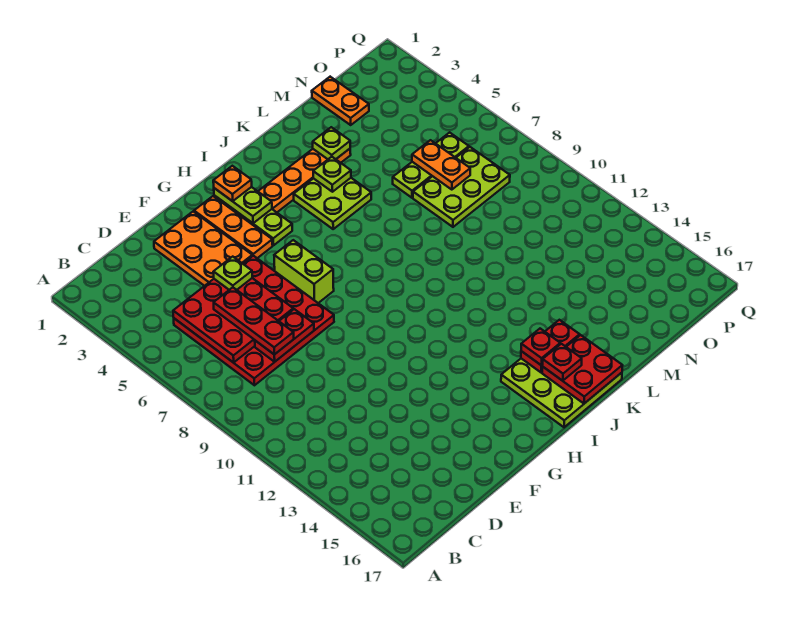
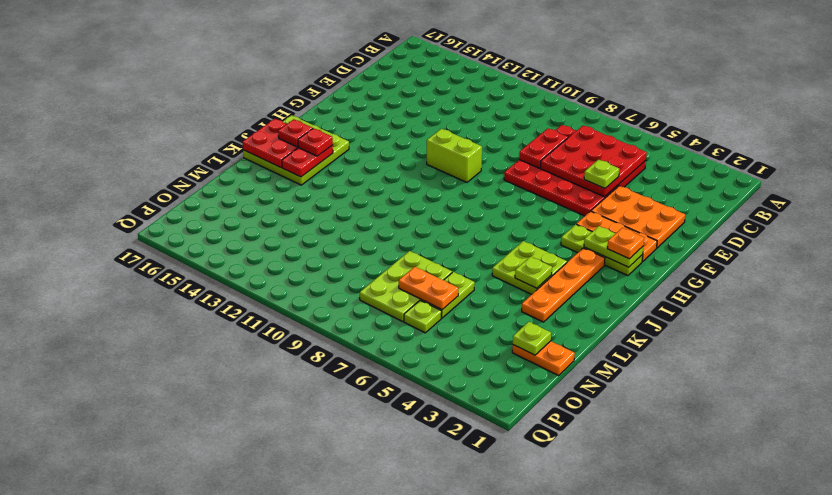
red plate D6:D8 level 3 -> none
lime brick G6:G7 level 1 -> lime brick G10:G11 level 1
lime plate L3 level 2 -> lime plate N2 level 2

